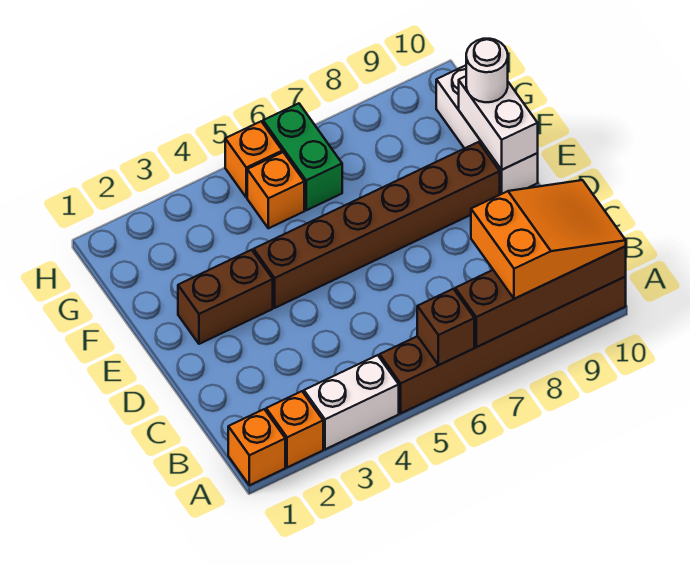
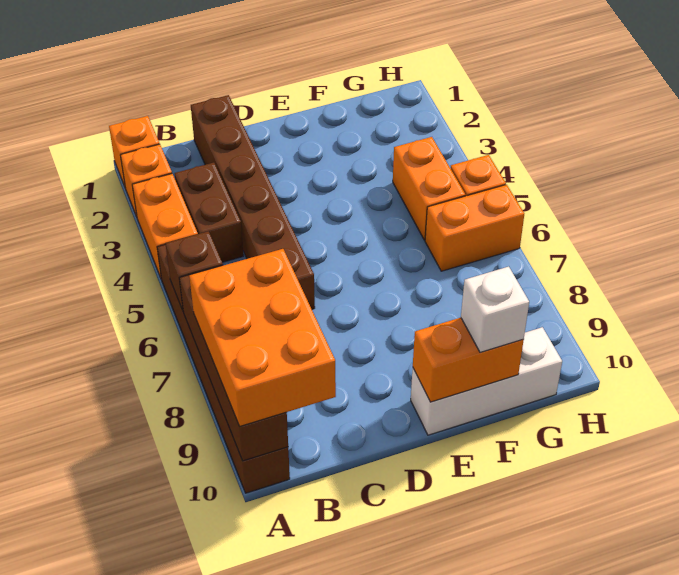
white brick A3:A4 level 1 -> orange brick A3:A4 level 1
orange slope A8:B10 level 3 top 8 -> orange brick A8:B10 level 3
brown brick E2:E3 level 1 -> brown brick B3:B4 level 1
brown brick E4:E9 level 1 -> brown brick C1:C6 level 1
white brick E10:F10 level 2 -> orange brick E10:F10 level 2
white round brick F10 level 3 -> white brick F10 level 3
orange brick G5 level 1 -> orange brick G4:G5 level 1
green brick G6:H6 level 1 -> orange brick G6:H6 level 1

